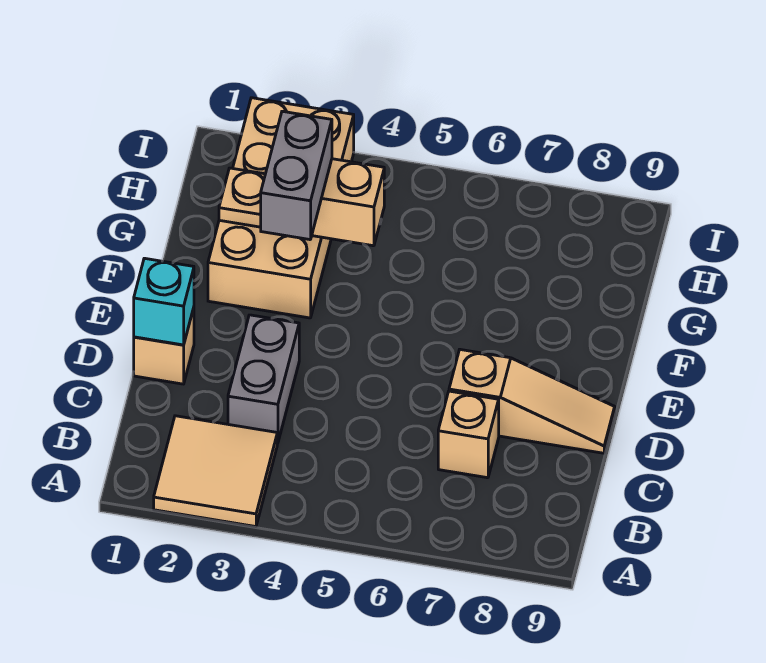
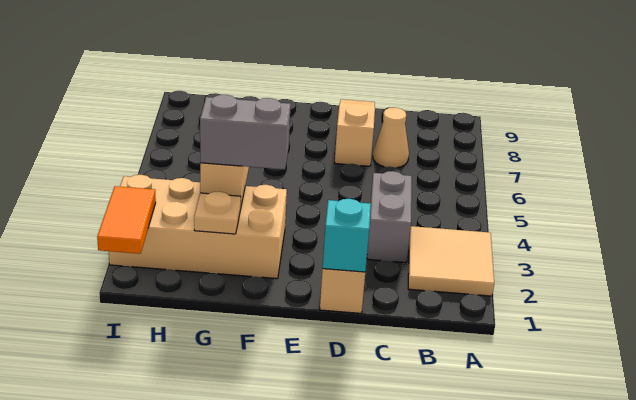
grey brick C3:D3 level 1 -> grey brick C3:C4 level 1
tan brick C7 level 1 -> tan cone C7 level 1
none -> orange tile I1:I2 level 2

